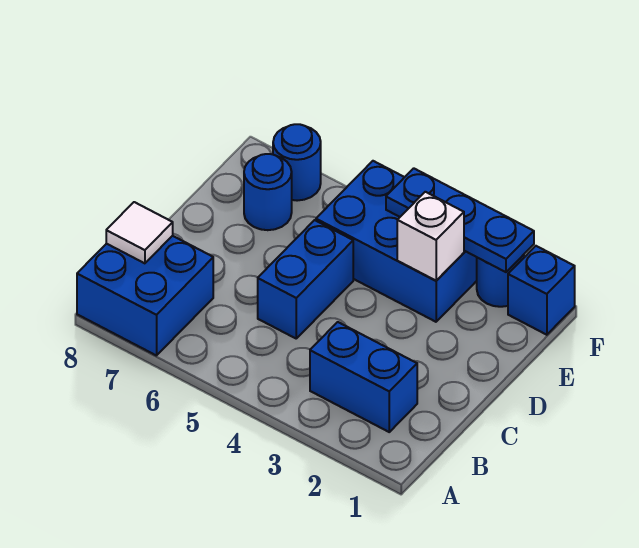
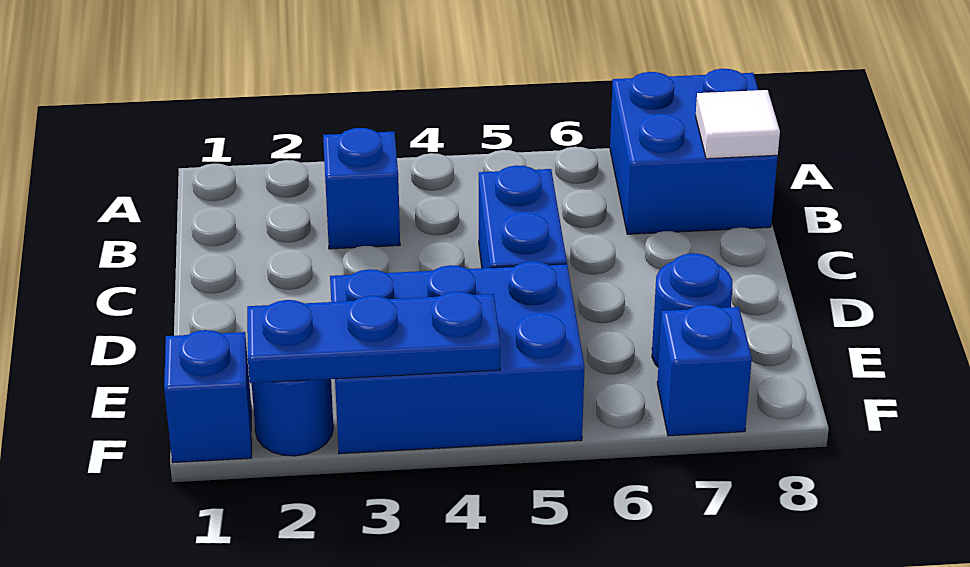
blue brick B2:B3 level 1 -> blue brick B3 level 1
white brick E3 level 2 -> none
blue round brick F7 level 1 -> blue brick F7 level 1

